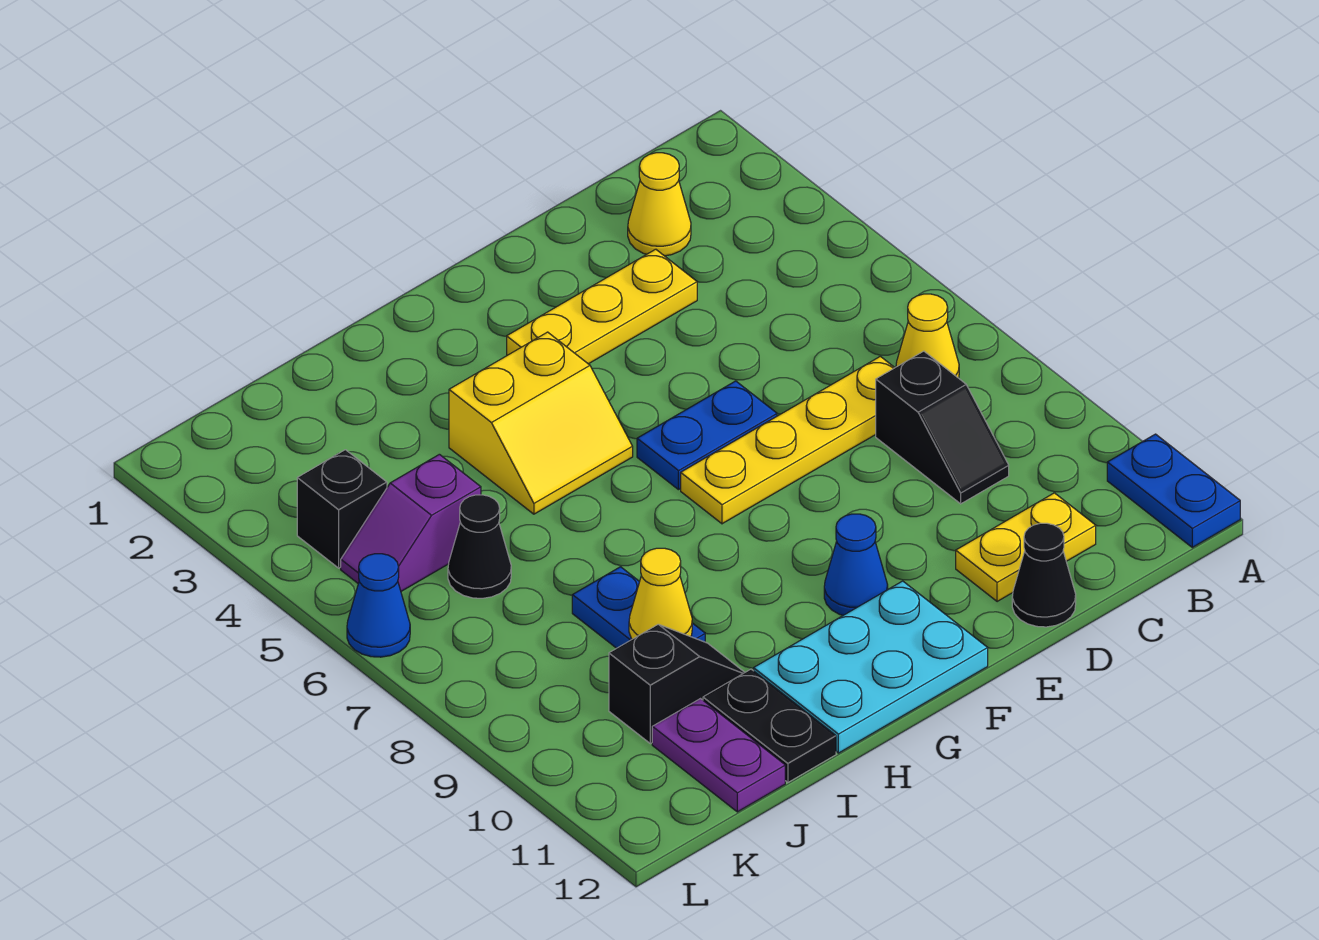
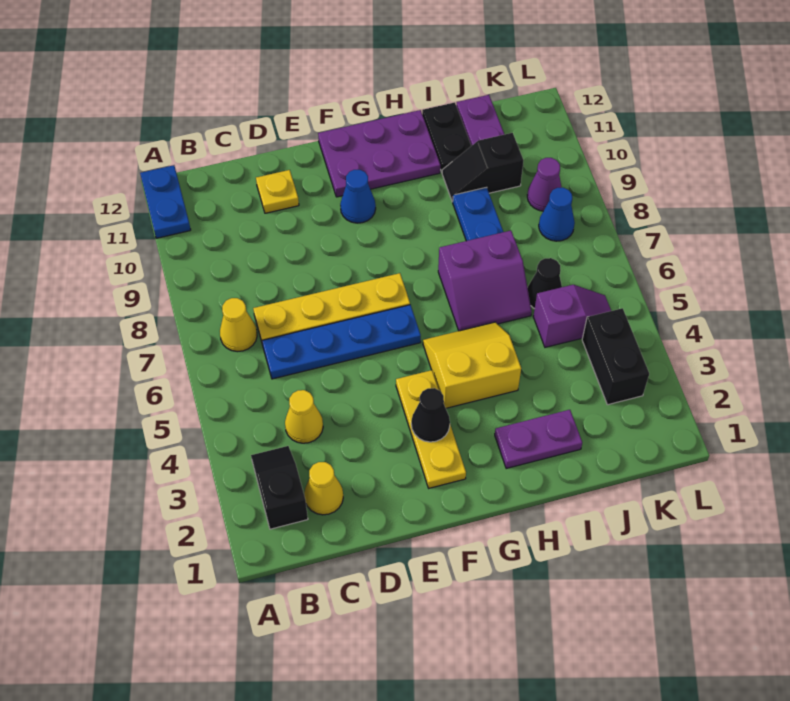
black slope C8:C9 level 1 top 8 -> black slope B2:B3 level 1 top 2
yellow plate C11:D11 level 1 -> yellow plate D11 level 1
yellow plate D3:F3 level 1 -> yellow plate F2:F4 level 1
black cone D12 level 1 -> black cone F3 level 2
blue plate E6:F6 level 1 -> blue plate C6:F6 level 1
cyan plate F11:H12 level 1 -> purple plate F11:H12 level 1
none -> purple plate H2:I2 level 1
none -> purple slope H6:I7 level 1 top 7
yellow cone I9 level 2 -> yellow cone C4 level 1
black brick K4 level 1 -> black brick K3:K4 level 1
none -> purple cone K9 level 1
blue cone L6 level 1 -> blue cone K8 level 1

